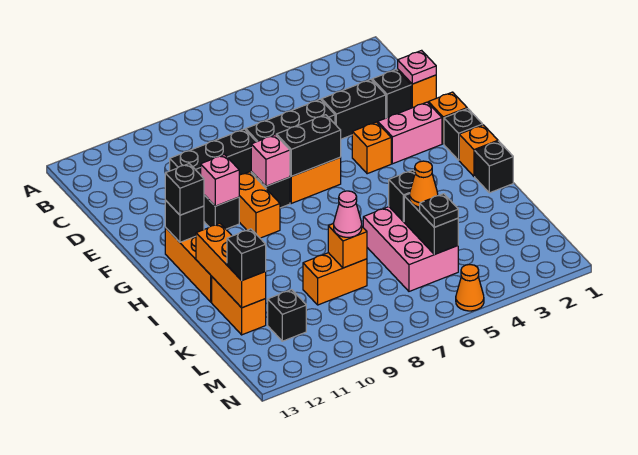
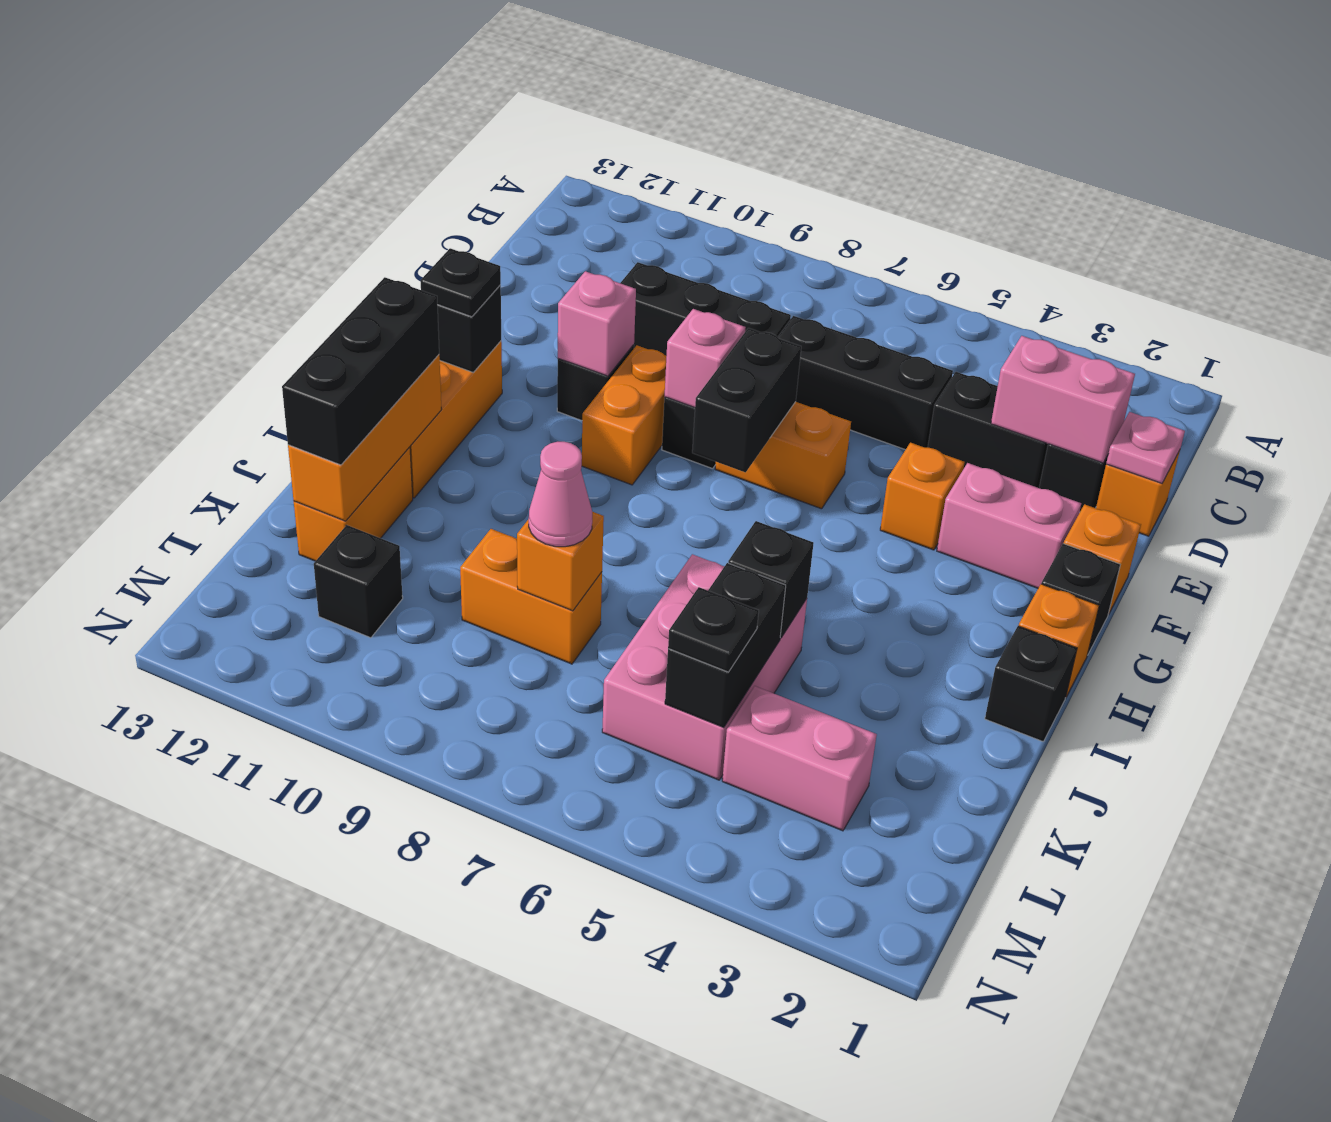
none -> pink brick D2:D3 level 2
black brick F6:F7 level 2 -> black brick F7:G7 level 2
black brick G12 level 3 -> black plate G12 level 3
orange cone K5 level 3 -> none
black brick K12 level 3 -> black brick I12:K12 level 3
none -> pink brick L3:L4 level 1
orange cone N5 level 1 -> none

